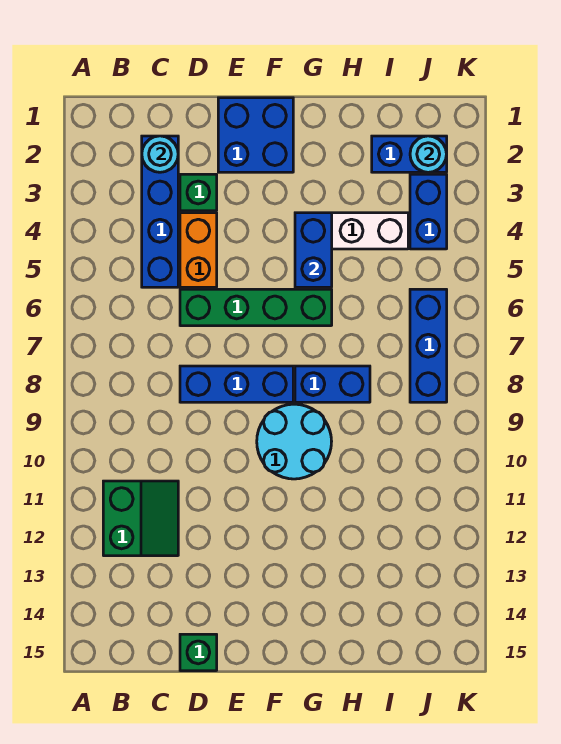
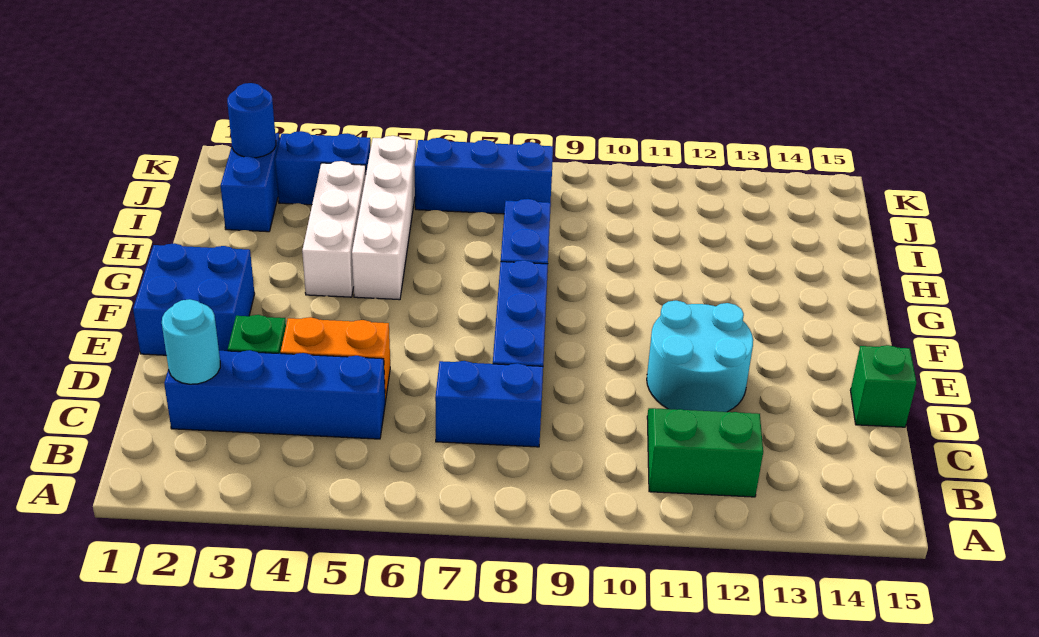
green brick D6:G6 level 1 -> none
cyan round brick F9:G10 level 1 -> cyan round brick D11:E12 level 1
blue brick G4:G5 level 2 -> blue brick C7:C8 level 1
none -> white brick G5:J5 level 1
cyan round brick J2 level 2 -> blue round brick J2 level 2

